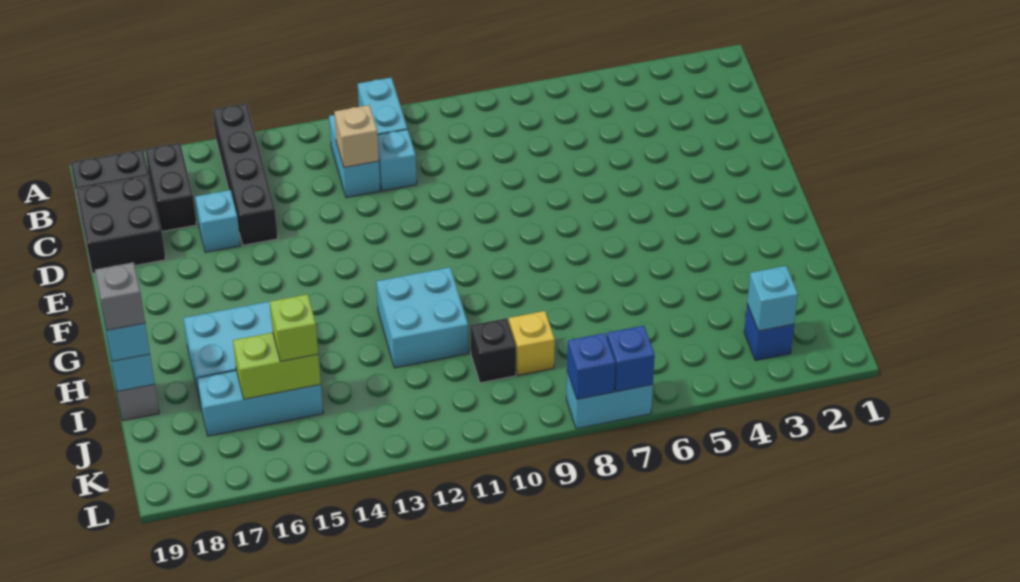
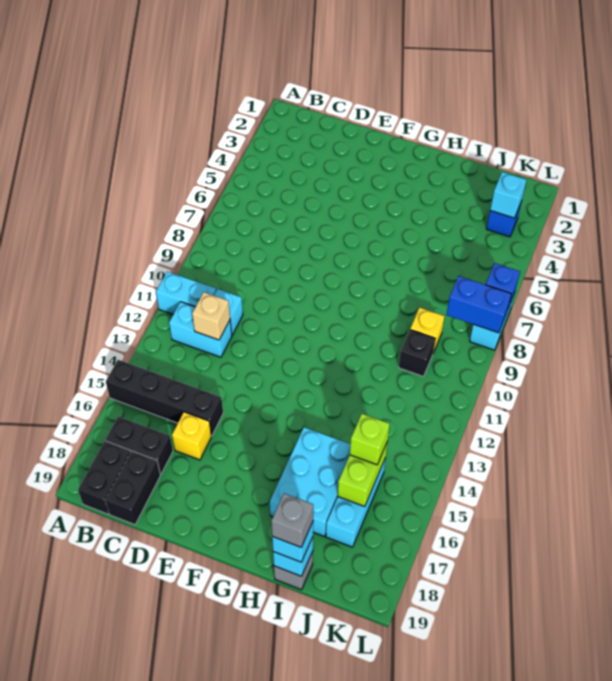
black brick C18:D19 level 1 -> black brick C18:C19 level 1
cyan brick D16 level 1 -> yellow brick D16 level 1
cyan brick H11:I12 level 1 -> none
blue brick L8 level 2 -> blue brick K8:L8 level 2

